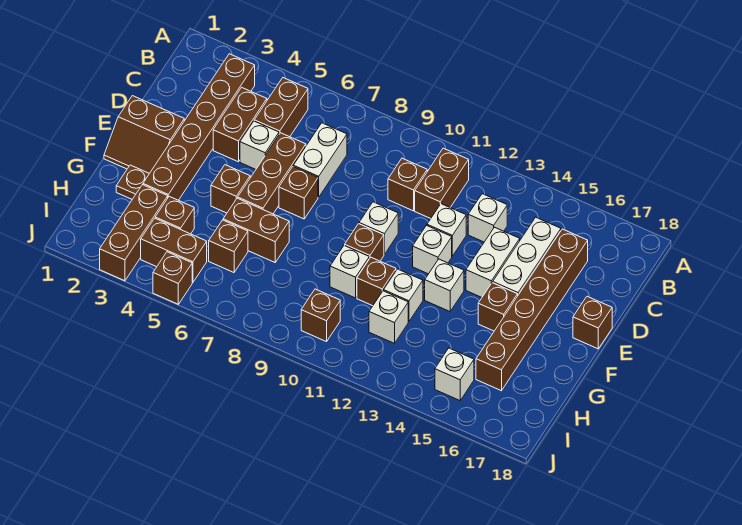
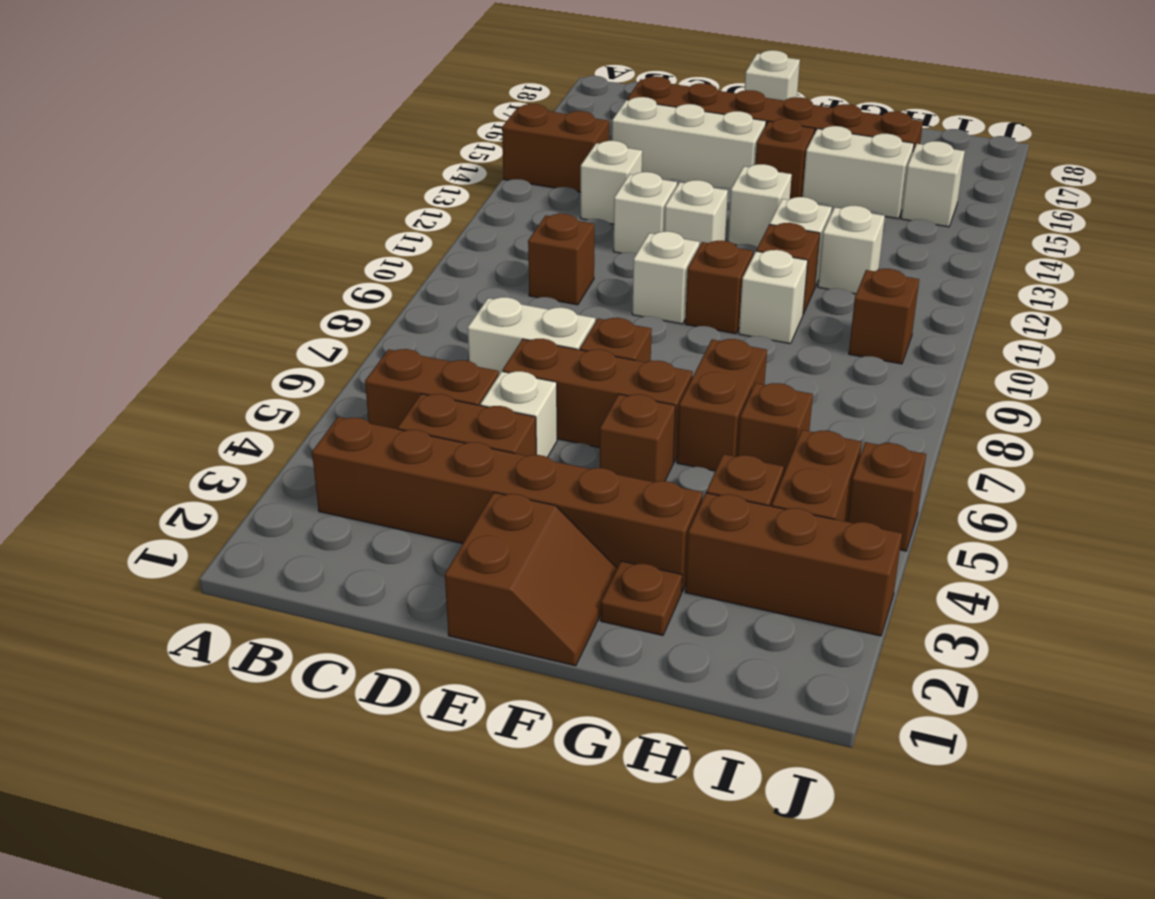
brown brick B11:C11 level 1 -> brown brick A14:B14 level 1
white brick D14:E14 level 1 -> white brick G15:H15 level 1
brown brick E18 level 1 -> white brick E18 level 1

